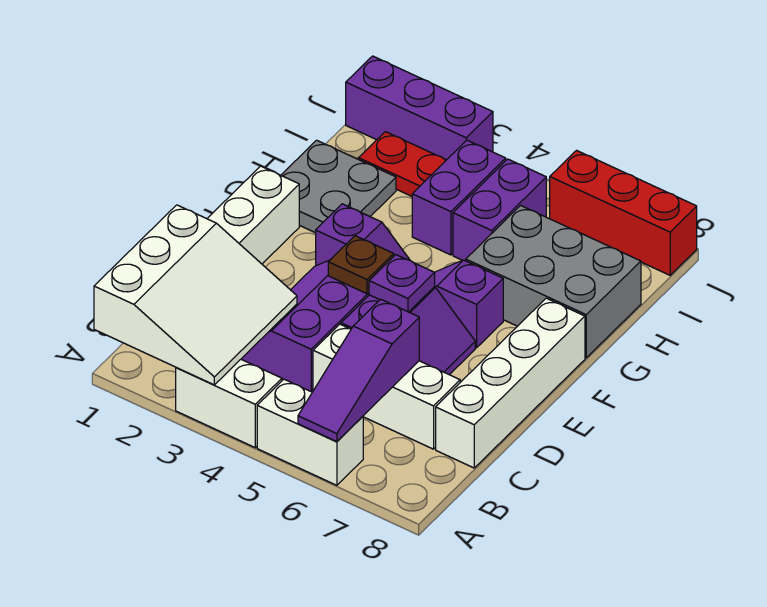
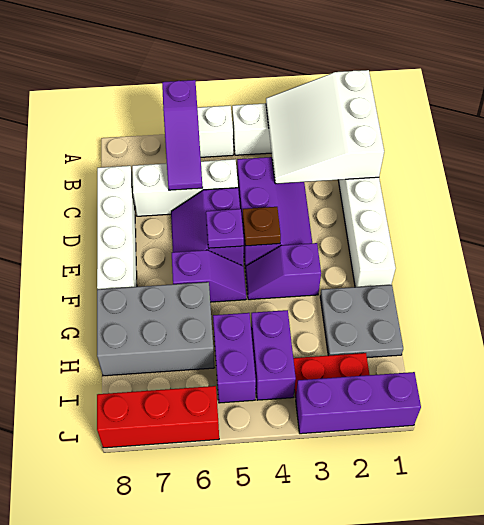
purple slope A6:C6 level 2 top C -> purple slope A6:C6 level 2 top A

